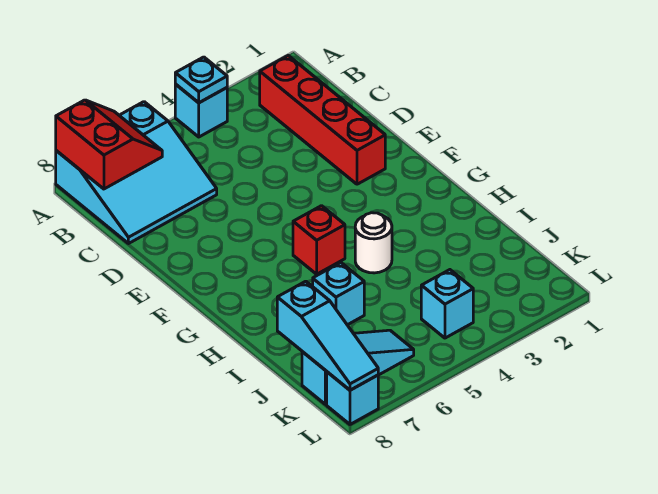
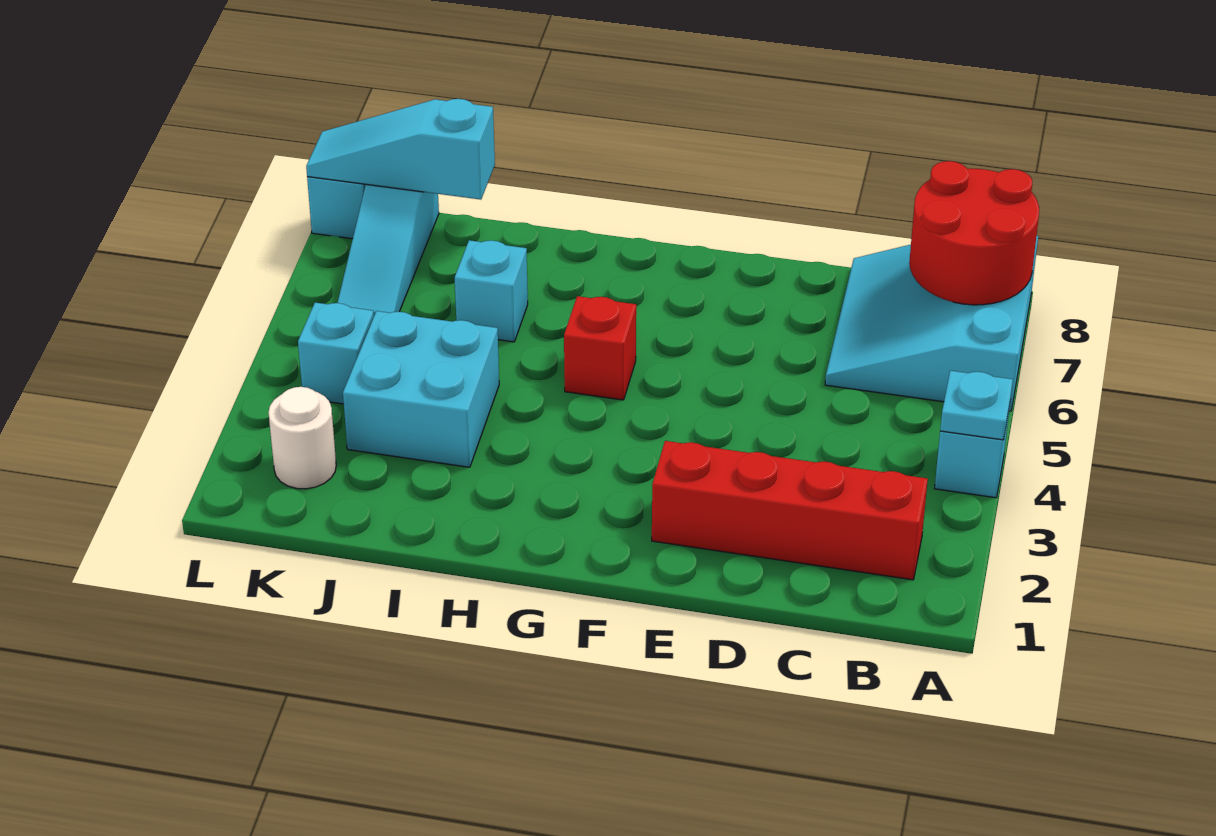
red slope A7:B8 level 2 top 8 -> red round brick A7:B8 level 2
white round brick H4 level 1 -> white round brick K2 level 1
none -> cyan brick I3:J4 level 1

